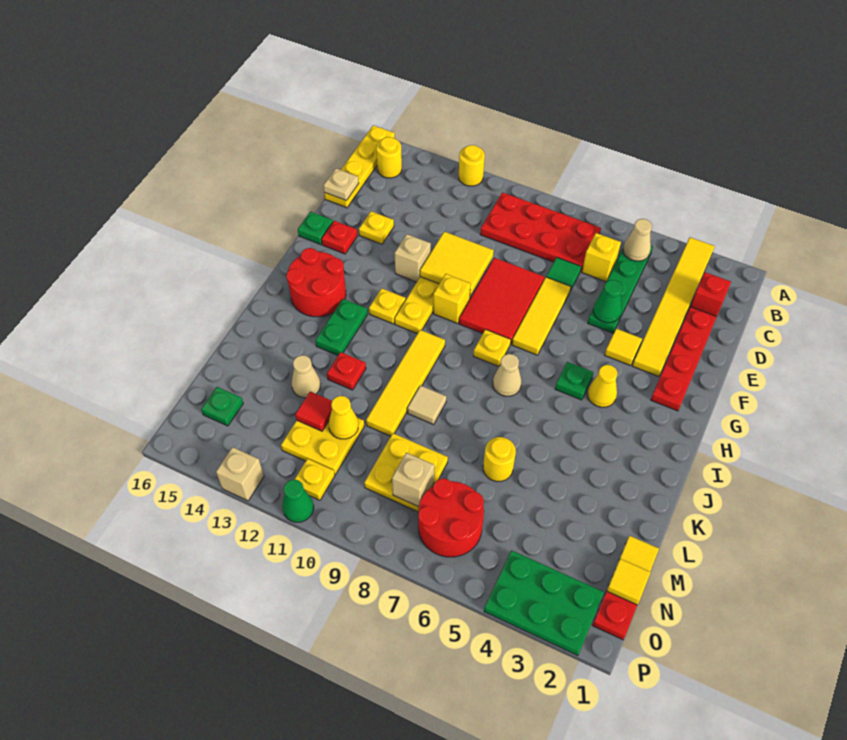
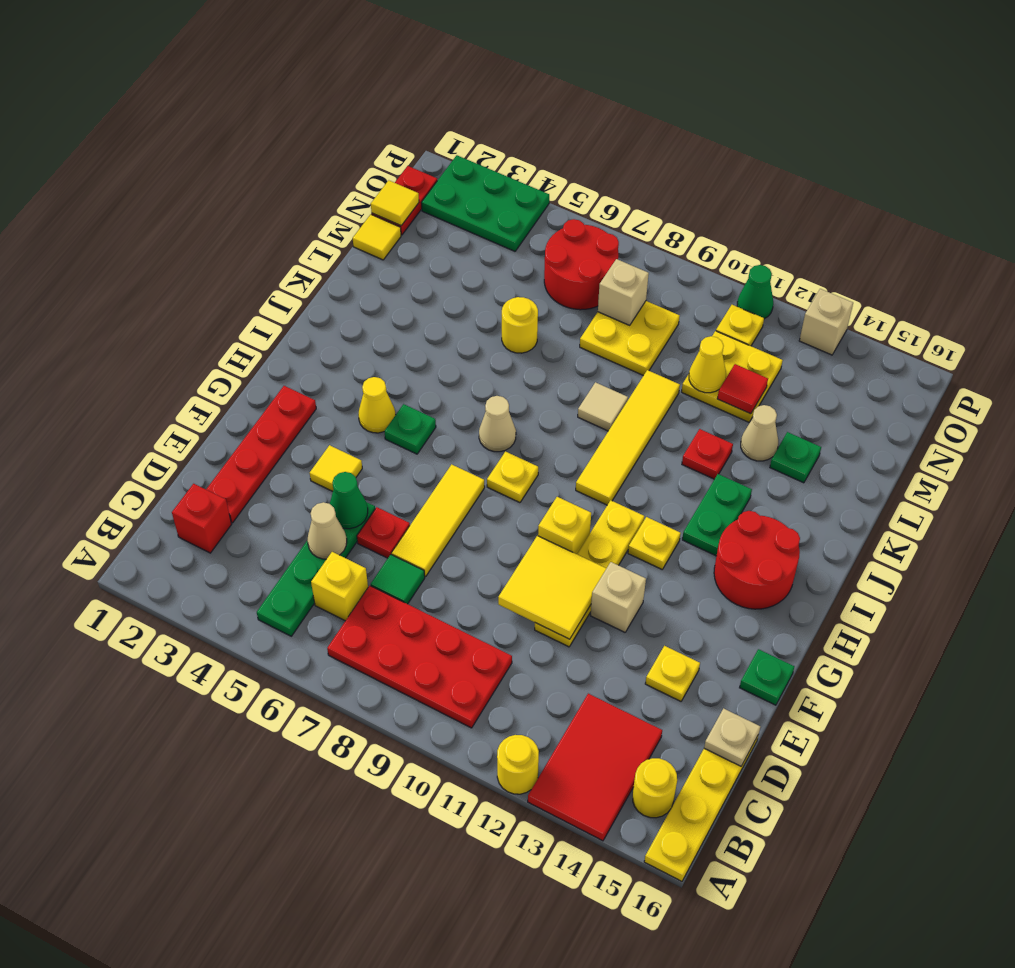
yellow tile A3:F3 level 1 -> none
tan cone B5 level 2 -> tan cone D5 level 2
red tile E8:G9 level 1 -> red tile A13:C14 level 1
red plate F15 level 1 -> red plate E6 level 1
green plate N15 level 1 -> green plate L14 level 1

